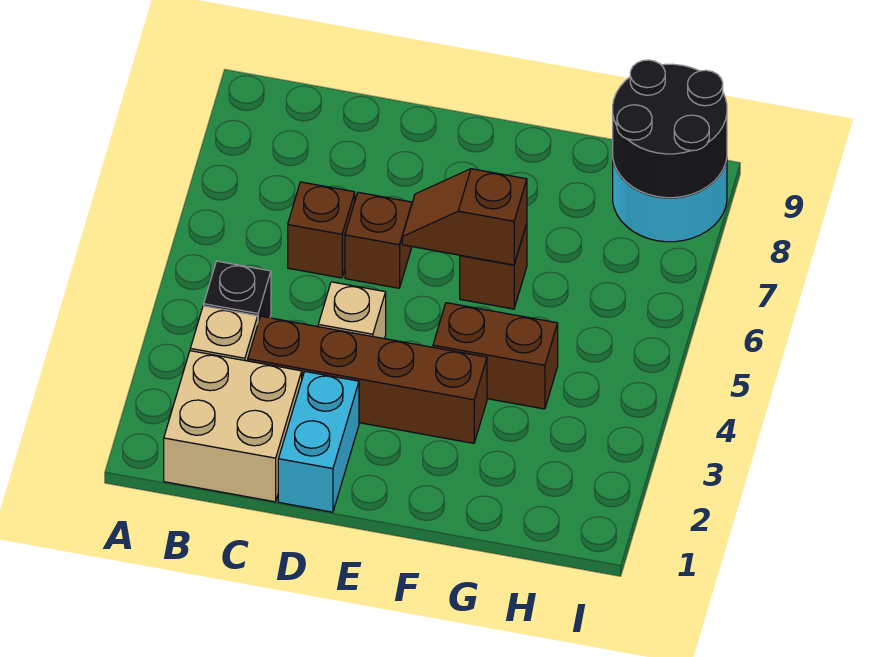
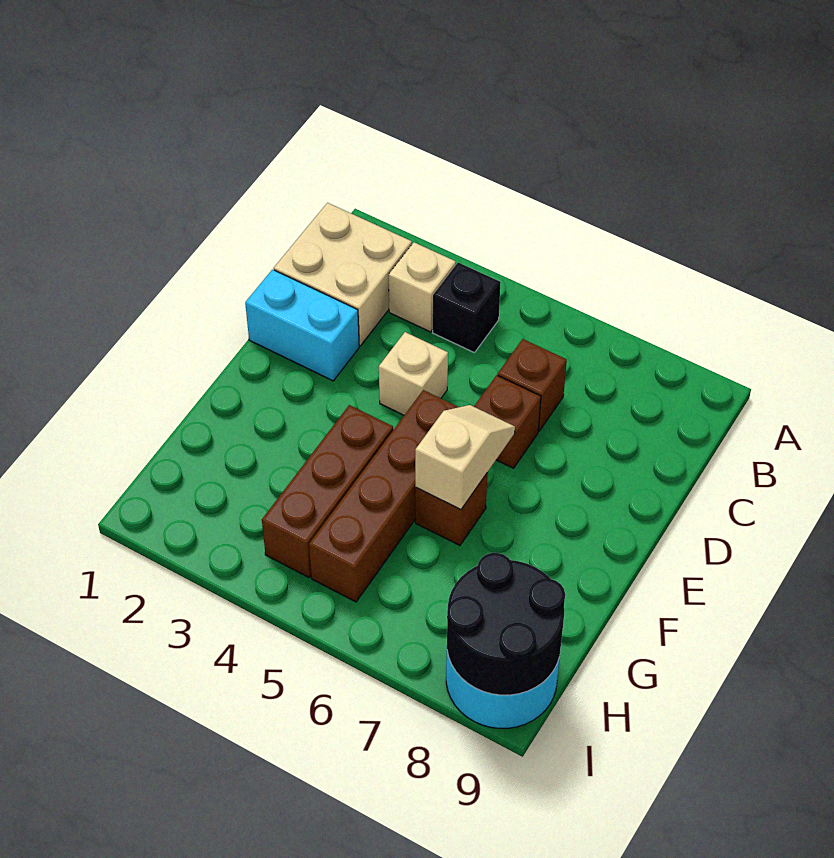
brown brick C3:F3 level 1 -> brown brick E5:H5 level 1
brown slope E6:F6 level 2 top F -> tan slope E6:F6 level 2 top F
brown brick F4:G4 level 1 -> brown brick F4:H4 level 1

